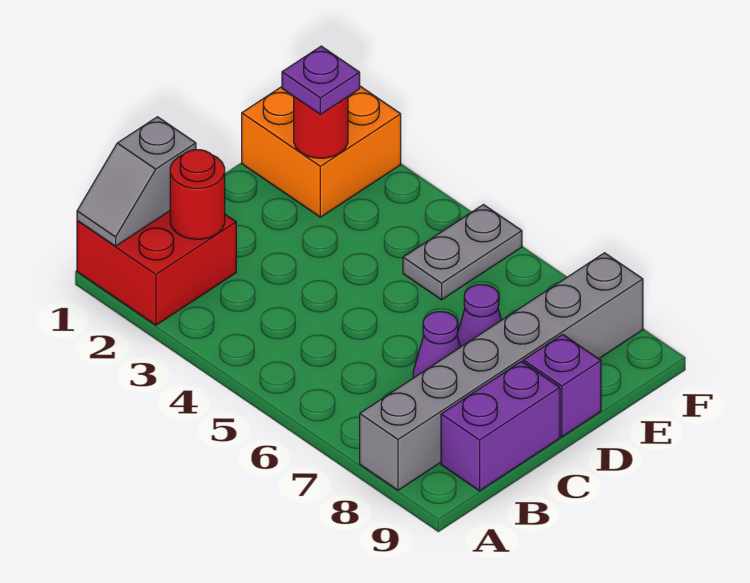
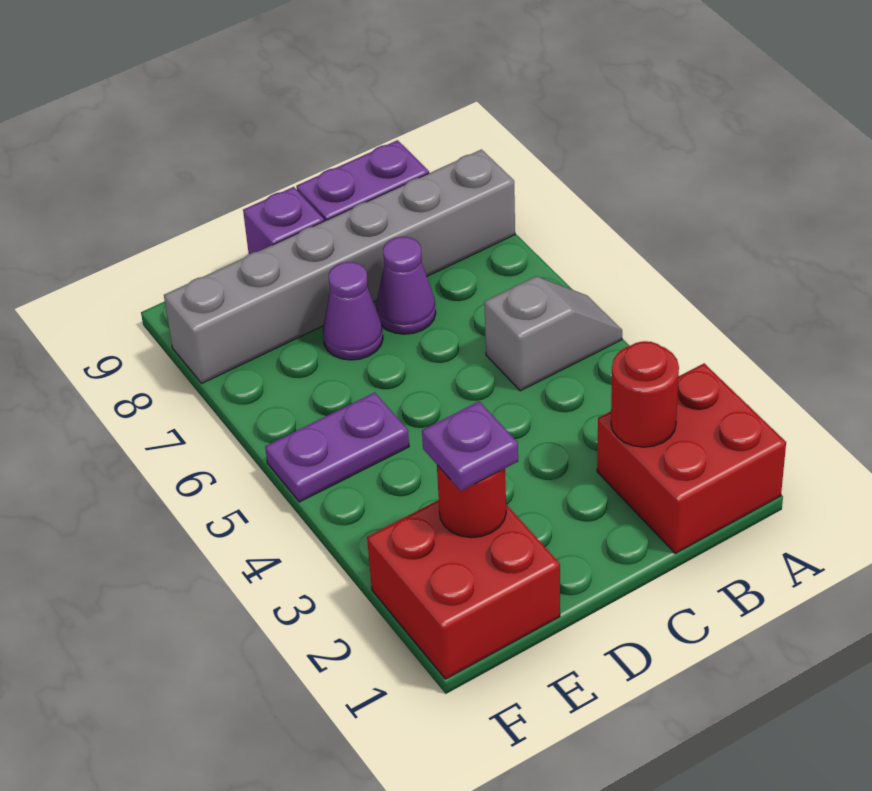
grey slope A1:B1 level 2 top B -> grey slope A5:B5 level 1 top B
orange brick E1:F2 level 1 -> red brick E1:F2 level 1
grey plate E5:F5 level 1 -> purple plate E5:F5 level 1

